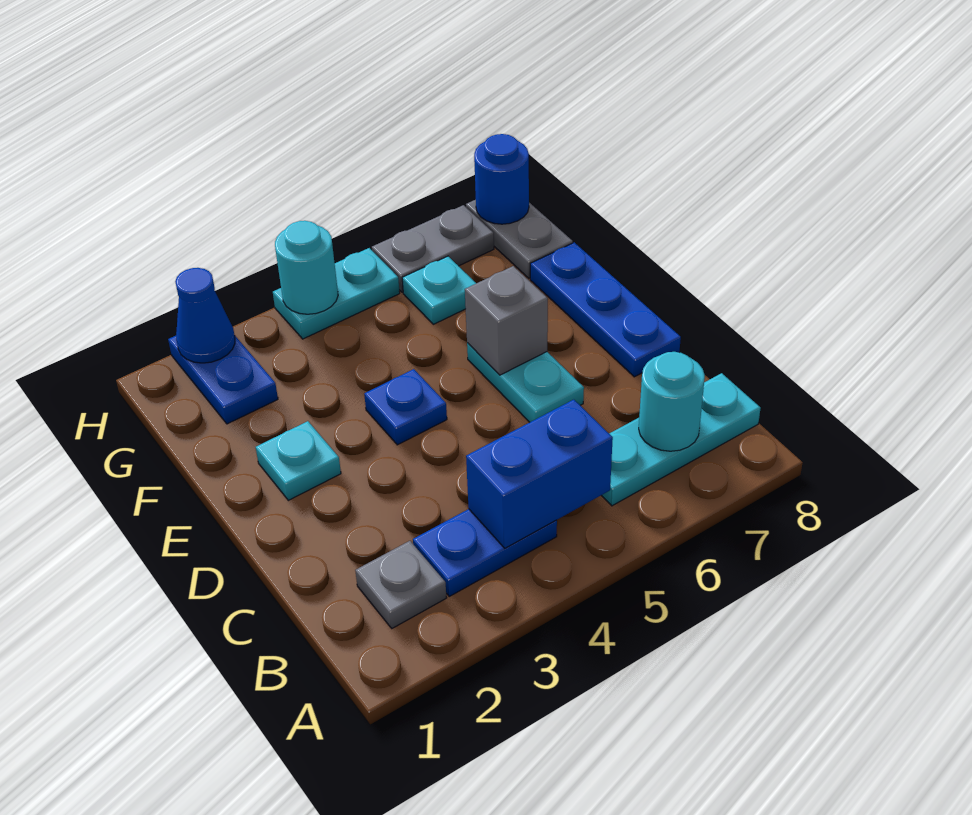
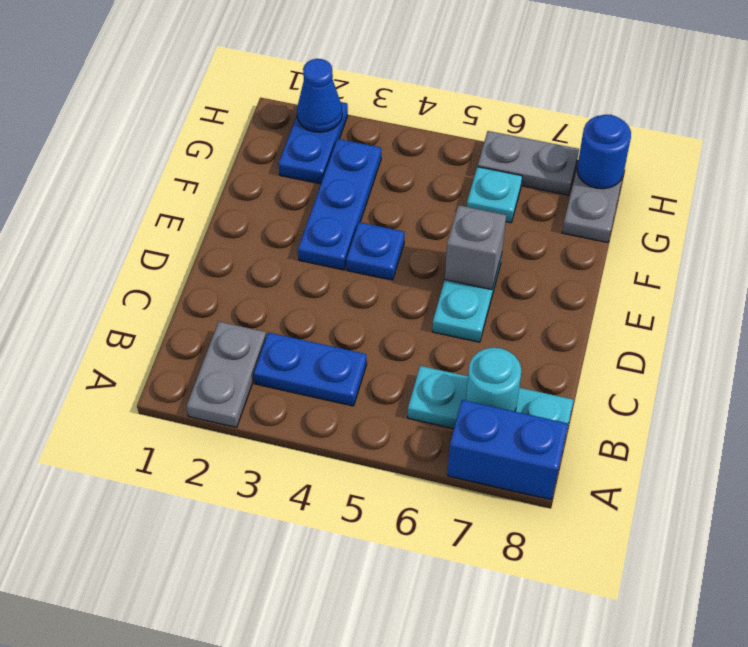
grey plate B2 level 1 -> grey plate A2:B2 level 1
blue brick B4:B5 level 2 -> blue brick A7:A8 level 1
blue plate D8:F8 level 1 -> blue plate E3:G3 level 1
cyan plate E2 level 1 -> none
cyan plate H4:H5 level 1 -> none
cyan round brick H4 level 2 -> none

